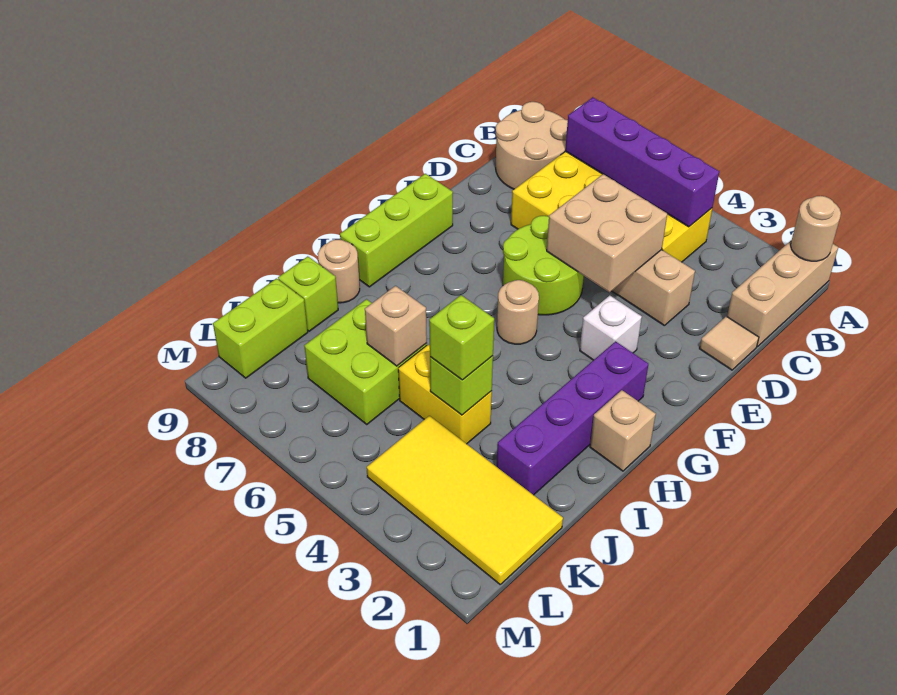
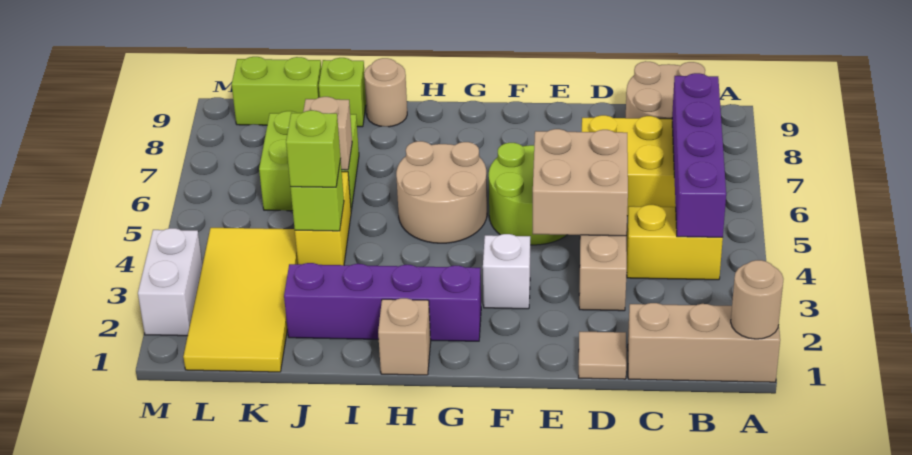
lime brick F9:H9 level 1 -> none
tan round brick G5 level 1 -> tan round brick G5:H6 level 1
none -> white brick M2:M3 level 1

